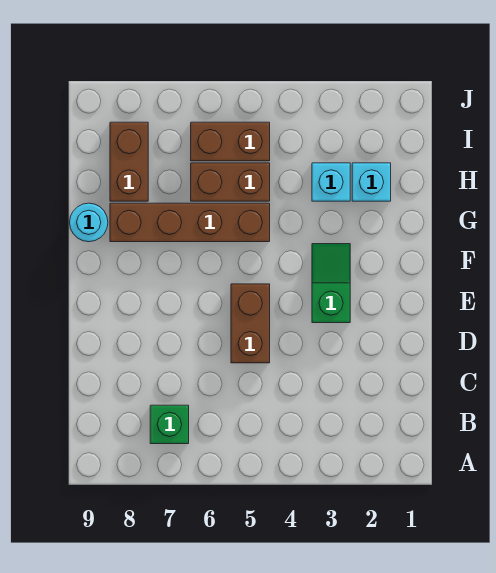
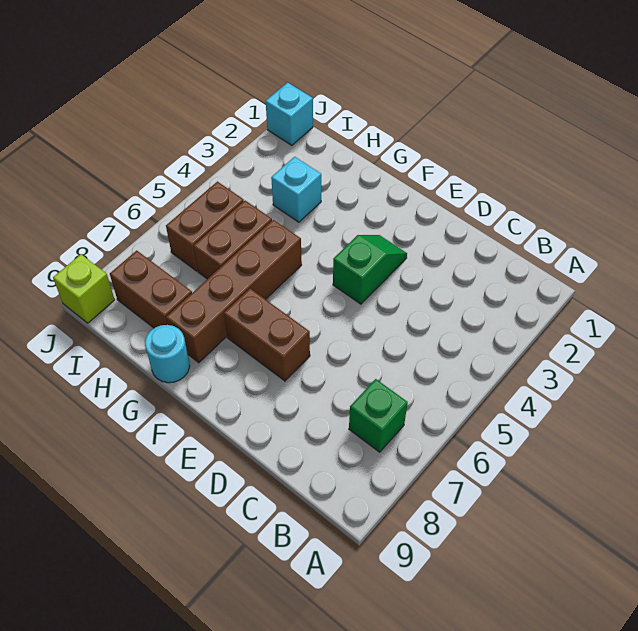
brown brick D5:E5 level 1 -> brown brick E7:F7 level 1
green slope E3:F3 level 1 top E -> green slope E3:E4 level 1 top 4
cyan brick H2 level 1 -> cyan brick J1 level 1
none -> lime brick J9 level 1

